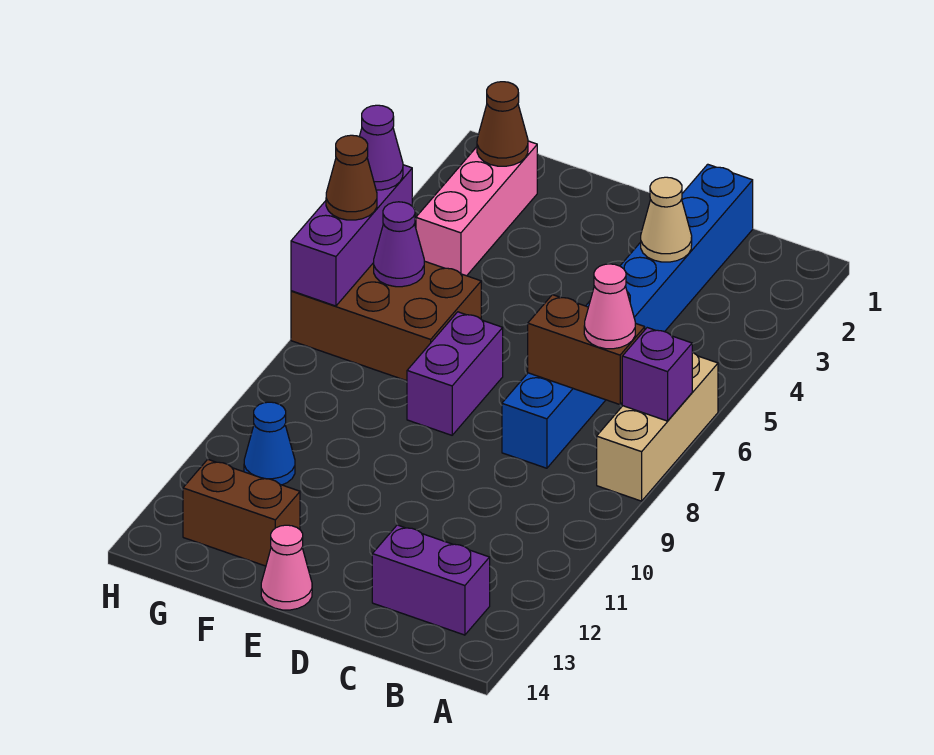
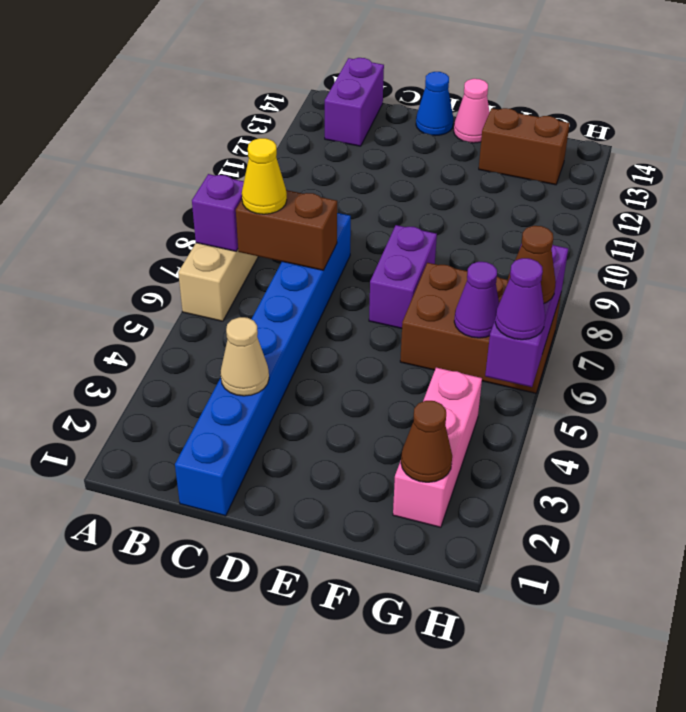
pink cone B7 level 3 -> yellow cone B7 level 3
purple brick B13:C13 level 1 -> purple brick B13:B14 level 1
blue cone G11 level 1 -> blue cone D14 level 1

